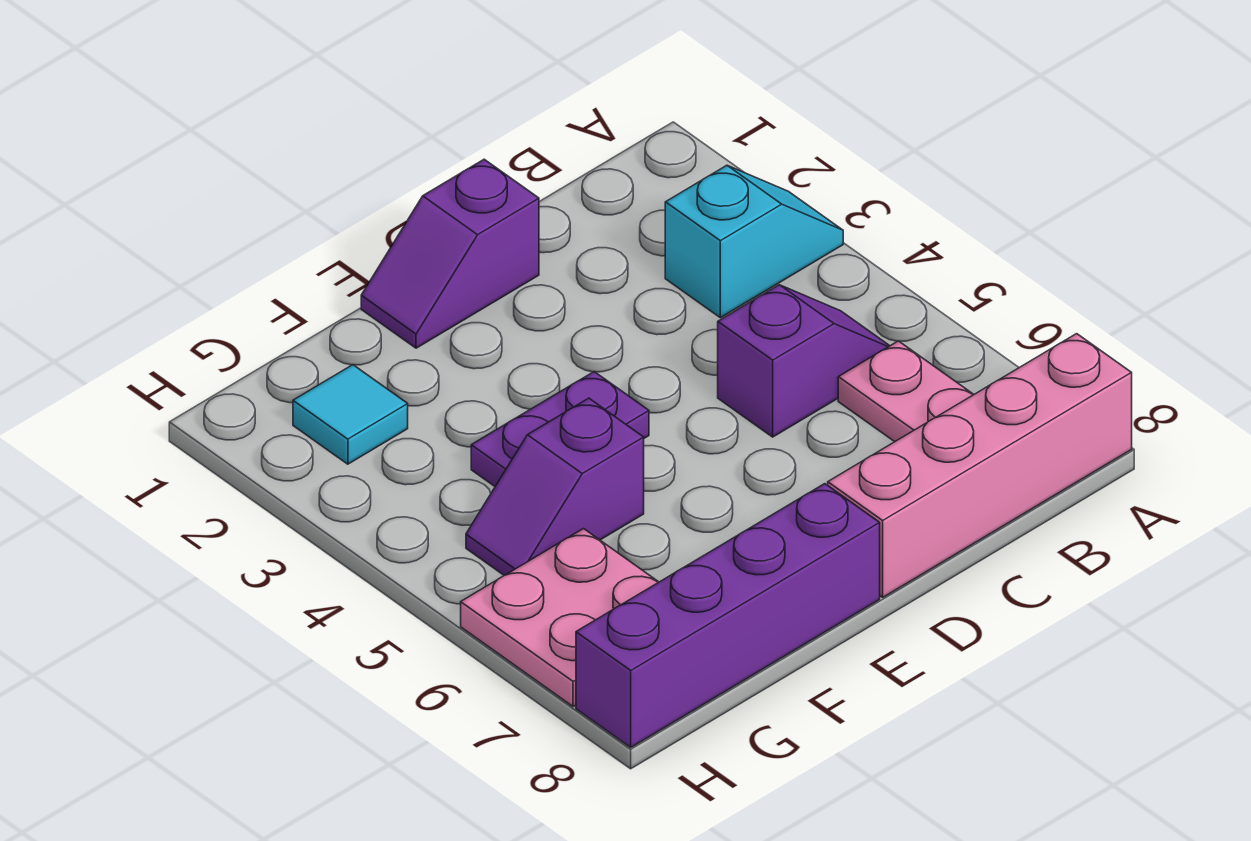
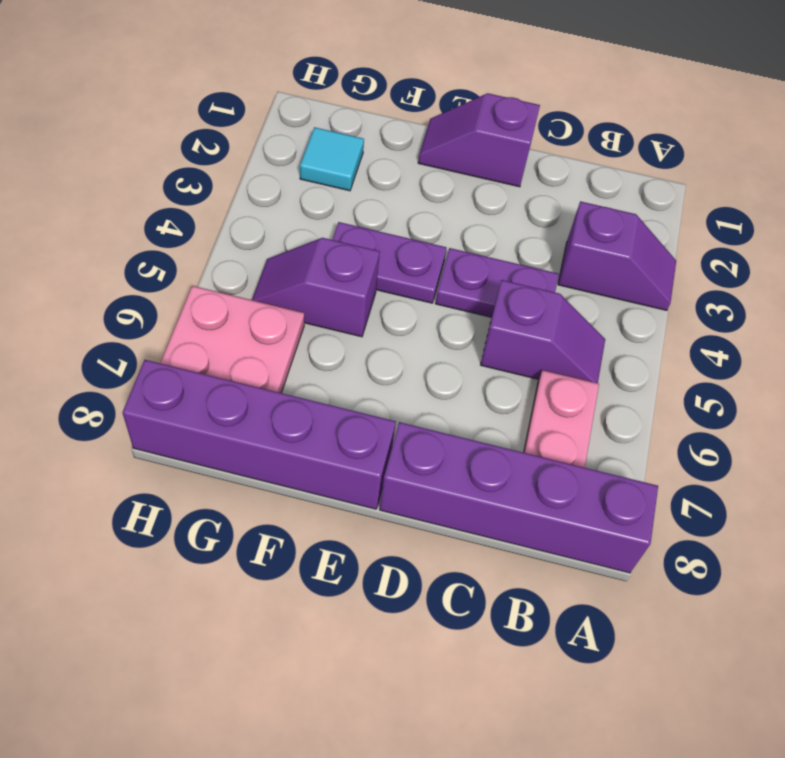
cyan slope A3:B3 level 1 top B -> purple slope A3:B3 level 1 top B
pink brick A8:D8 level 1 -> purple brick A8:D8 level 1
none -> purple plate C4:D4 level 1

